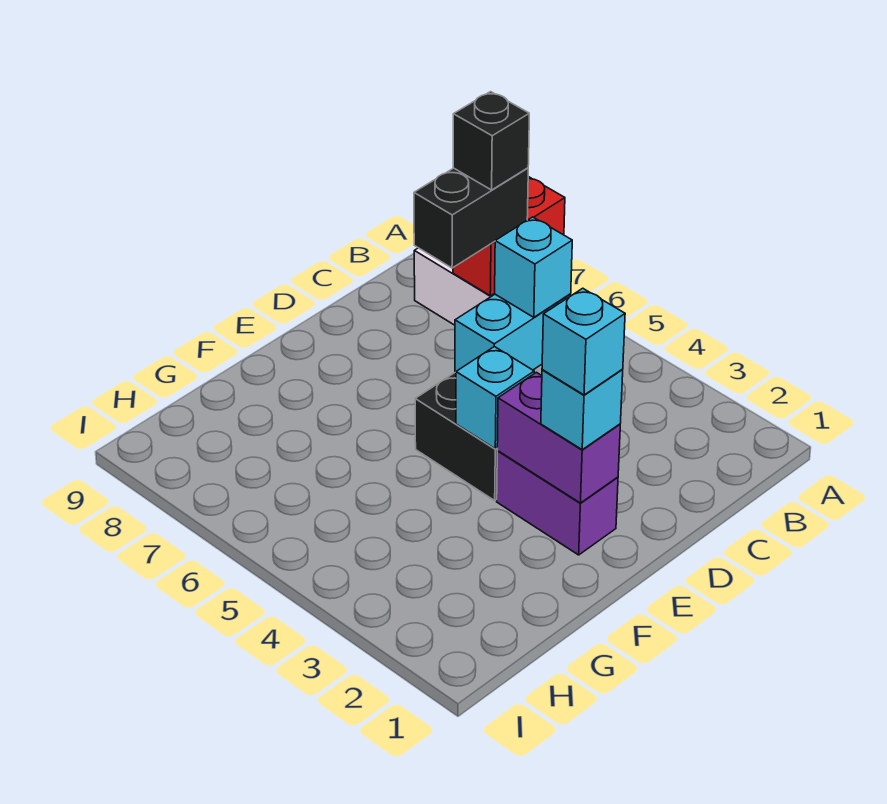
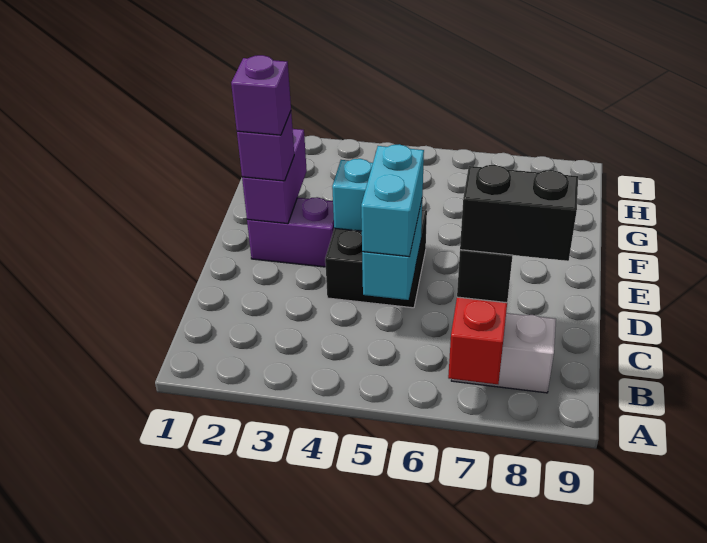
black brick B7 level 4 -> black brick B7:B8 level 4
cyan brick C5 level 3 -> cyan brick C5:D5 level 3
purple brick E2:E3 level 2 -> purple brick E2:F2 level 2
cyan brick E2 level 3 -> purple brick E2 level 3
cyan brick E2 level 4 -> purple brick E2 level 4

